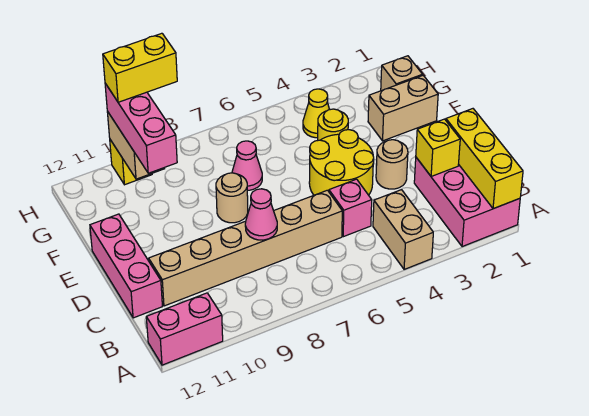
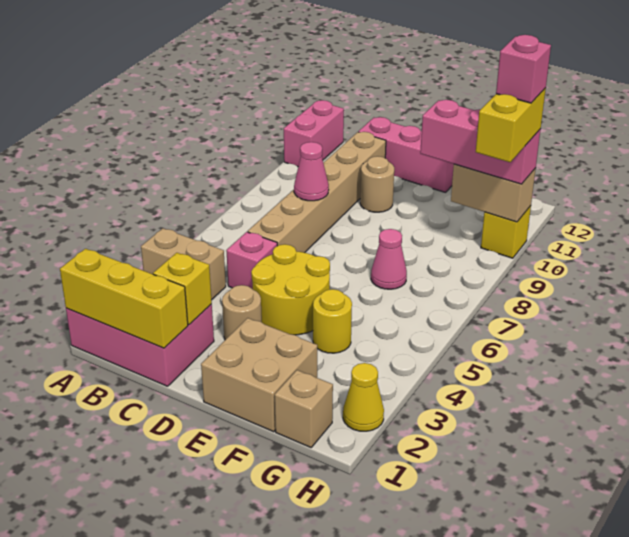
tan round brick E8 level 1 -> tan round brick D10 level 1
tan brick F1:F2 level 1 -> tan brick E1:F2 level 1
yellow cone G4 level 1 -> yellow cone H2 level 1
none -> pink brick H10 level 5

